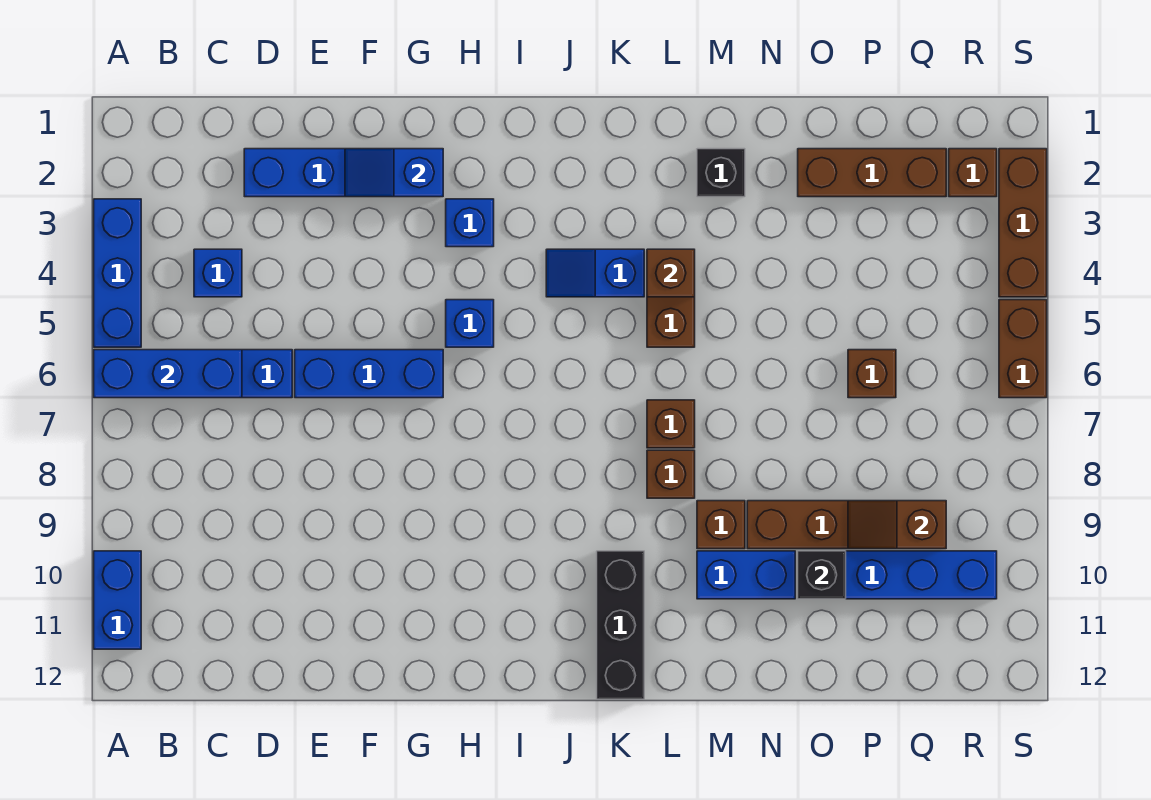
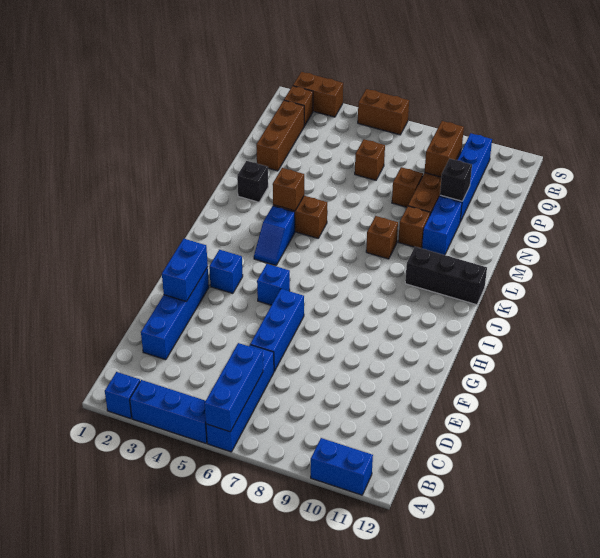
blue brick C4 level 1 -> blue brick A2 level 1
blue slope F2:G2 level 2 top G -> blue brick F2:G2 level 2
brown brick L7 level 1 -> brown brick O8 level 1
brown slope P9:Q9 level 2 top Q -> brown brick P9:Q9 level 2
brown brick S2:S4 level 1 -> brown brick S2:S3 level 1

